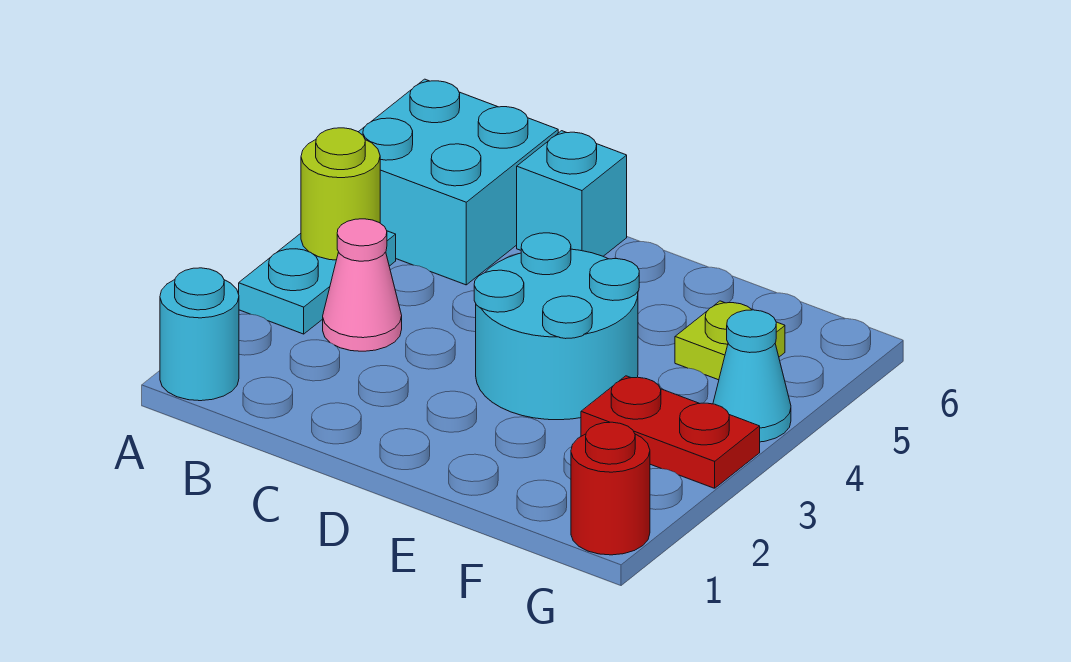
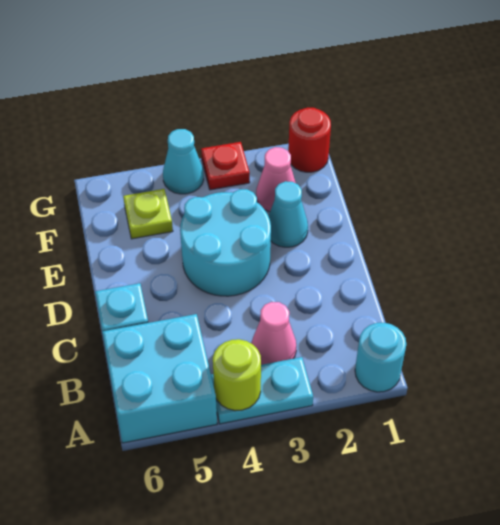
none -> cyan cone E2 level 1
none -> pink cone F2 level 1
red plate F3:G3 level 1 -> red plate G3 level 1

